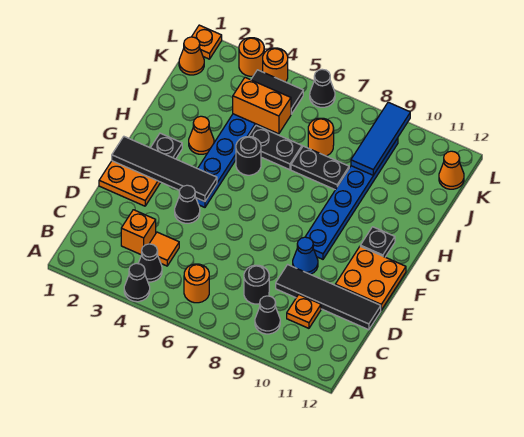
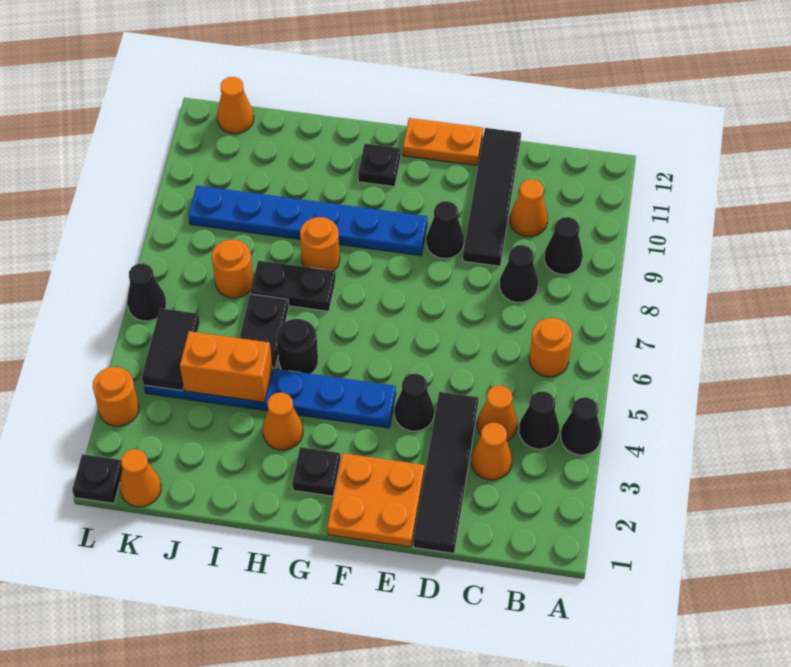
orange brick C3 level 1 -> orange cone C3 level 1
orange tile C4 level 1 -> orange cone C4 level 1
black round brick C8 level 1 -> black cone C8 level 1
orange plate C10 level 1 -> orange cone C10 level 1
blue cone E9 level 1 -> black cone E9 level 1
orange plate E11:F12 level 1 -> orange plate E12:F12 level 1
black tile F1:F4 level 2 -> black tile D1:D4 level 1
black plate I7:I8 level 1 -> black plate H7:I7 level 1
orange brick J4:J5 level 2 -> orange brick I4:J4 level 2
blue tile J9:L9 level 2 -> none
orange plate L1 level 1 -> black plate L1 level 1
orange round brick L4 level 1 -> orange round brick H8 level 1

